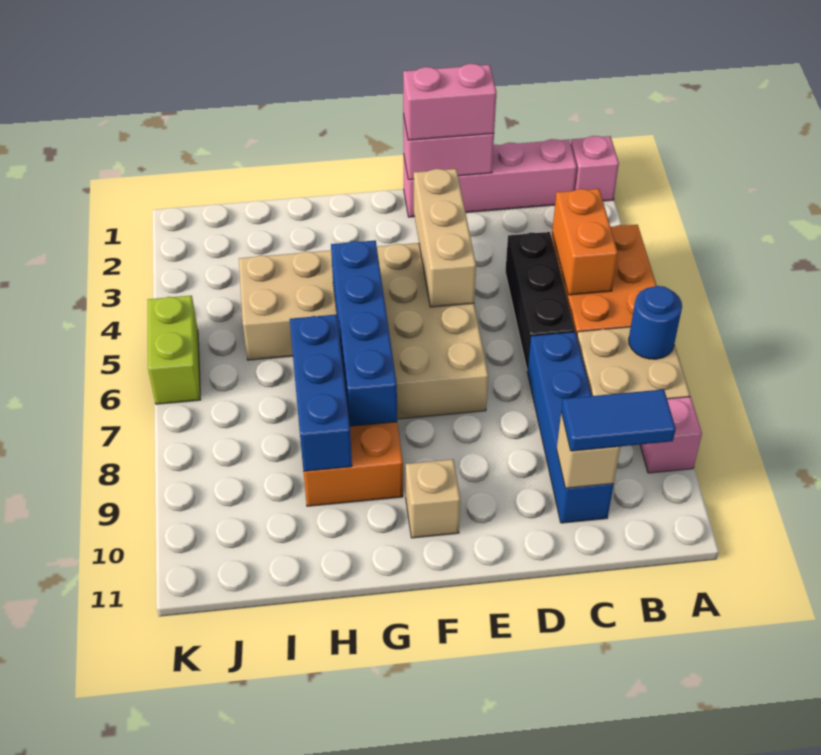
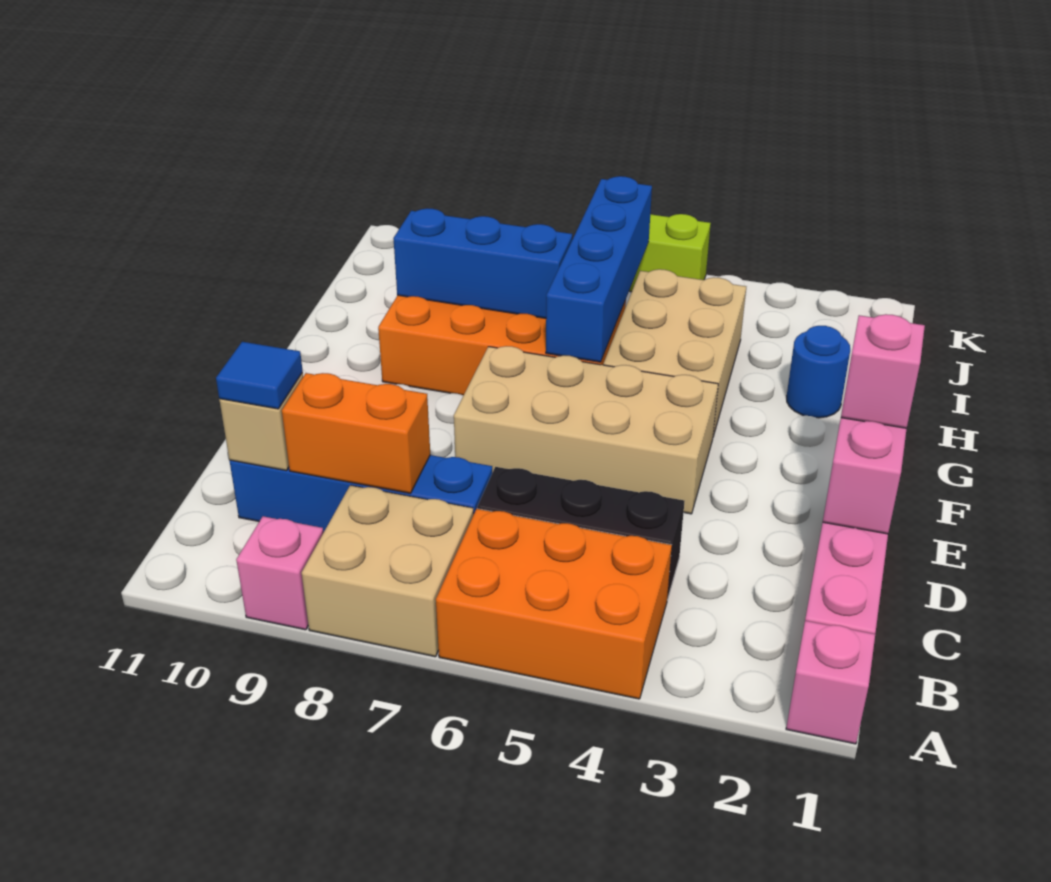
blue round brick A7 level 2 -> blue round brick H2 level 1
orange brick B4:B5 level 2 -> orange brick C8:C9 level 2
blue tile B10:C10 level 3 -> blue tile C10 level 3
pink brick D1:E1 level 3 -> pink brick E1 level 3
tan brick E3:E5 level 2 -> none
tan brick F10 level 1 -> none
blue brick G5:G8 level 2 -> blue brick G6:J6 level 2

